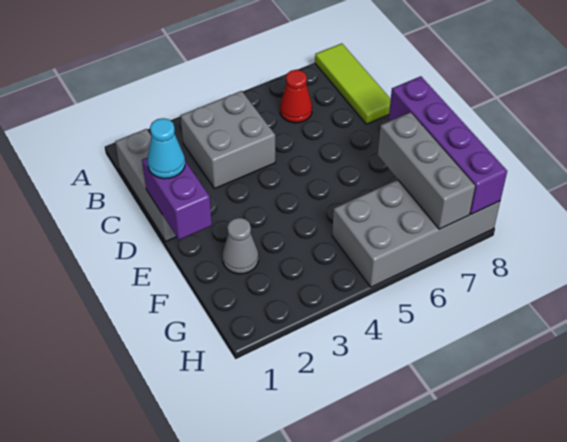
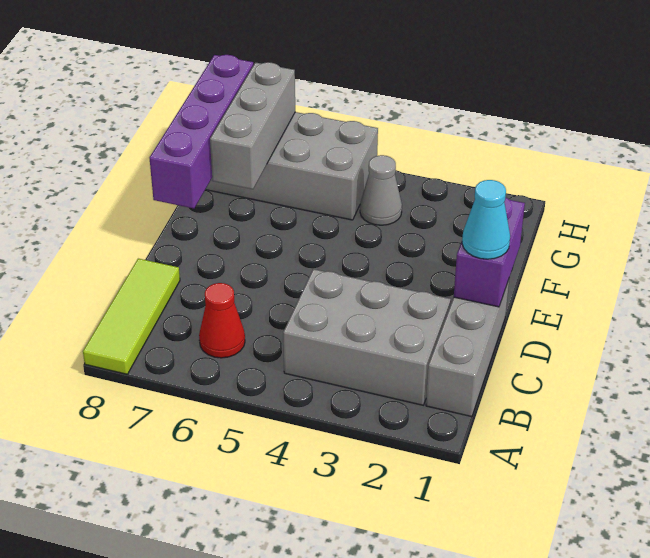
grey brick B3:C4 level 1 -> grey brick B2:C4 level 1
grey cone F2 level 1 -> grey cone G4 level 1

